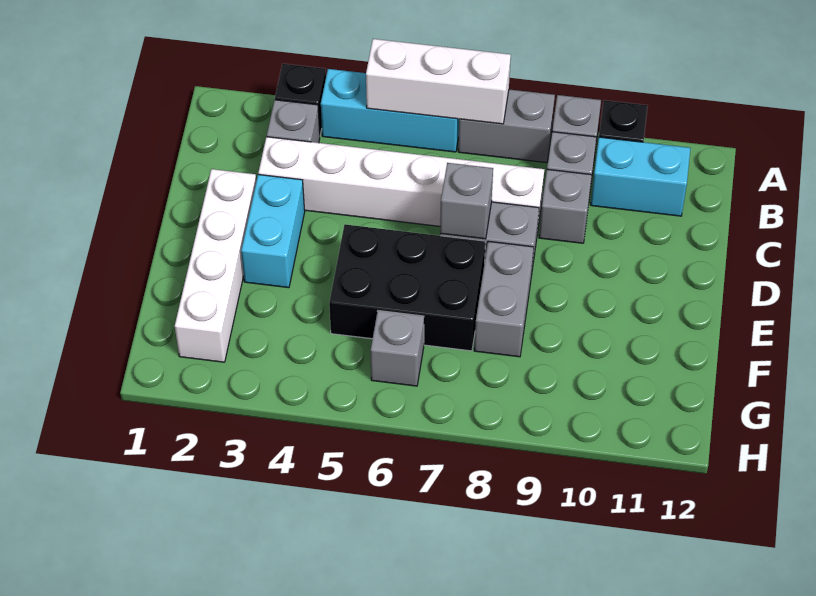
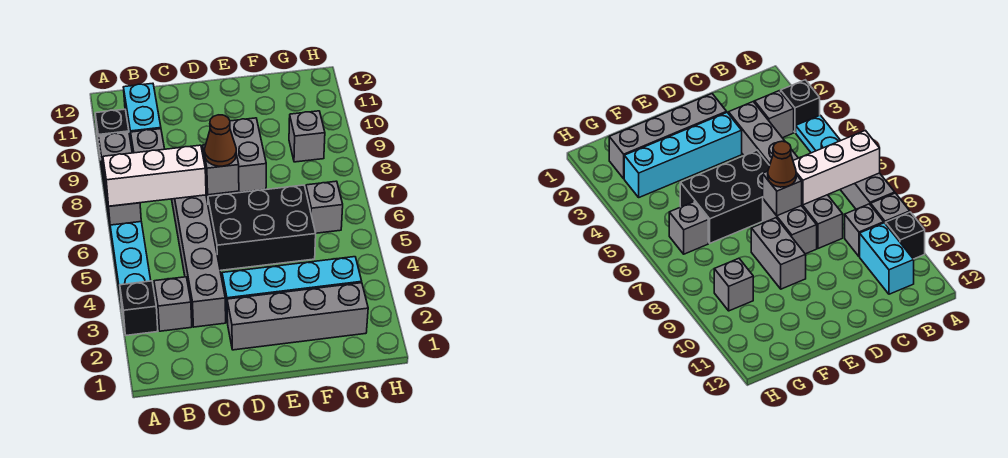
cyan brick A4:A6 level 1 -> cyan plate A4:A6 level 1
white brick A5:A7 level 2 -> white brick A7:C7 level 2
white brick C3:C8 level 1 -> grey brick C3:C8 level 1
grey brick C9 level 1 -> grey brick G9 level 1
white brick D2:G2 level 1 -> grey brick D2:G2 level 1
cyan brick D3:E3 level 1 -> cyan brick D3:G3 level 1
none -> brown cone D7 level 3
black brick E5:F7 level 1 -> black brick D5:F6 level 1
grey brick E8:F8 level 1 -> grey brick E8:E9 level 1

